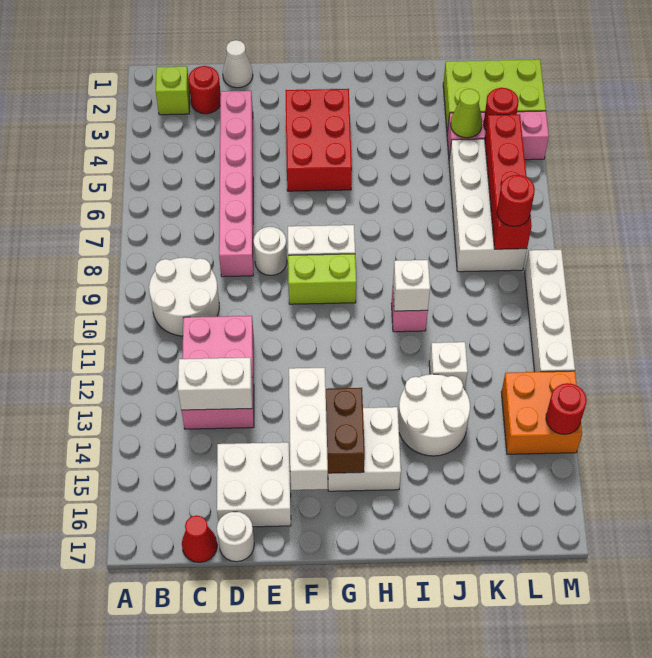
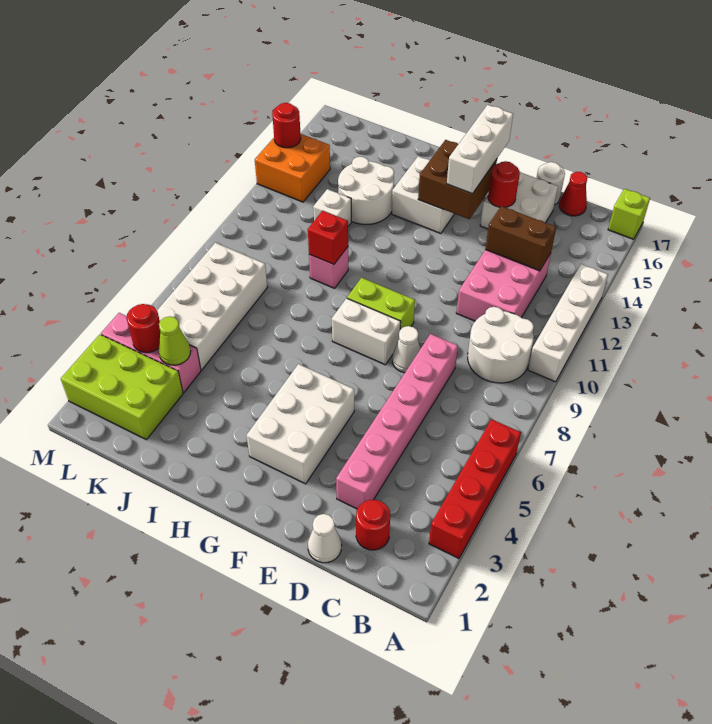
lime brick B2 level 1 -> lime brick A17 level 1
white brick C13:D13 level 2 -> brown brick C13:D13 level 2
white round brick E8 level 1 -> white cone E8 level 1
red brick F3:G5 level 1 -> white brick F3:G5 level 1
white brick I10 level 2 -> red brick I10 level 2
red brick L5:L8 level 2 -> red brick A3:A6 level 1
red round brick L8 level 3 -> red round brick E15 level 2
white brick M9:M12 level 1 -> white brick A10:A13 level 1

